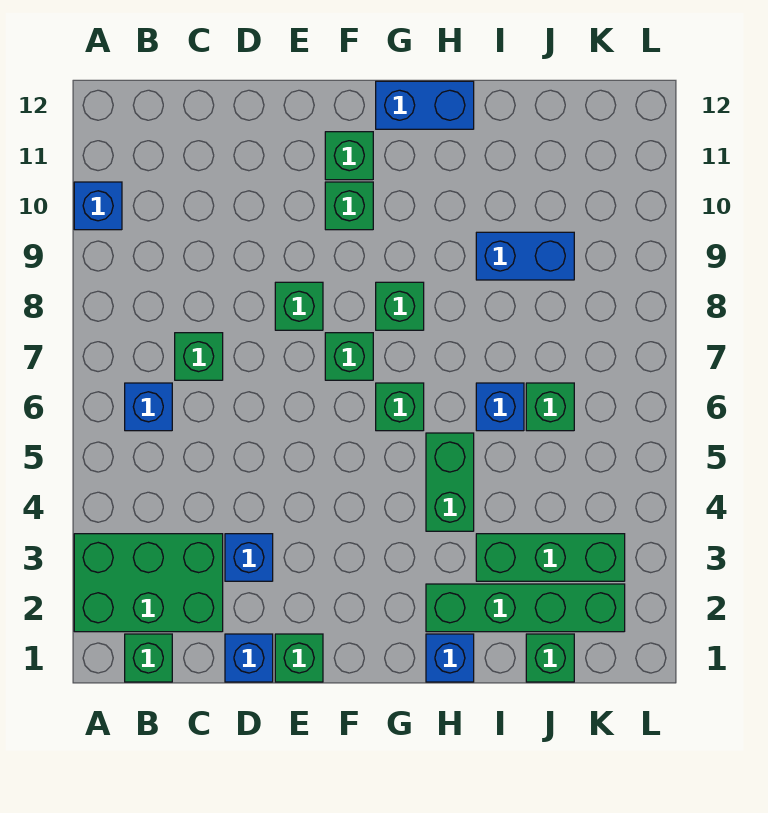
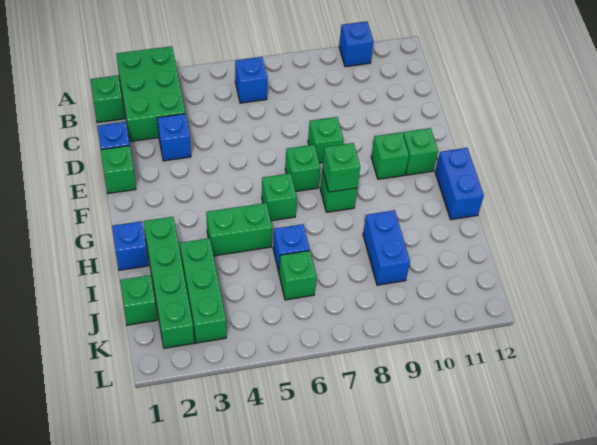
green brick C7 level 1 -> green brick G8 level 2

